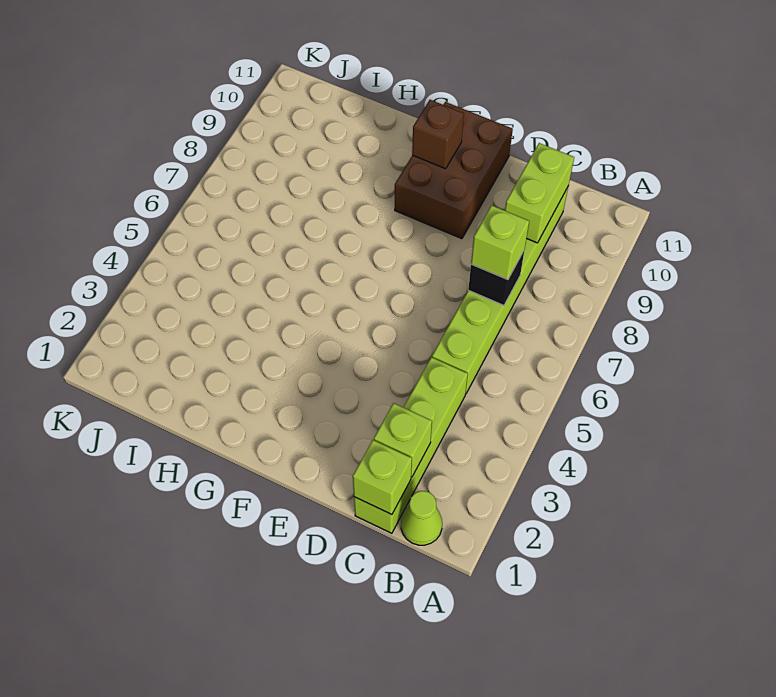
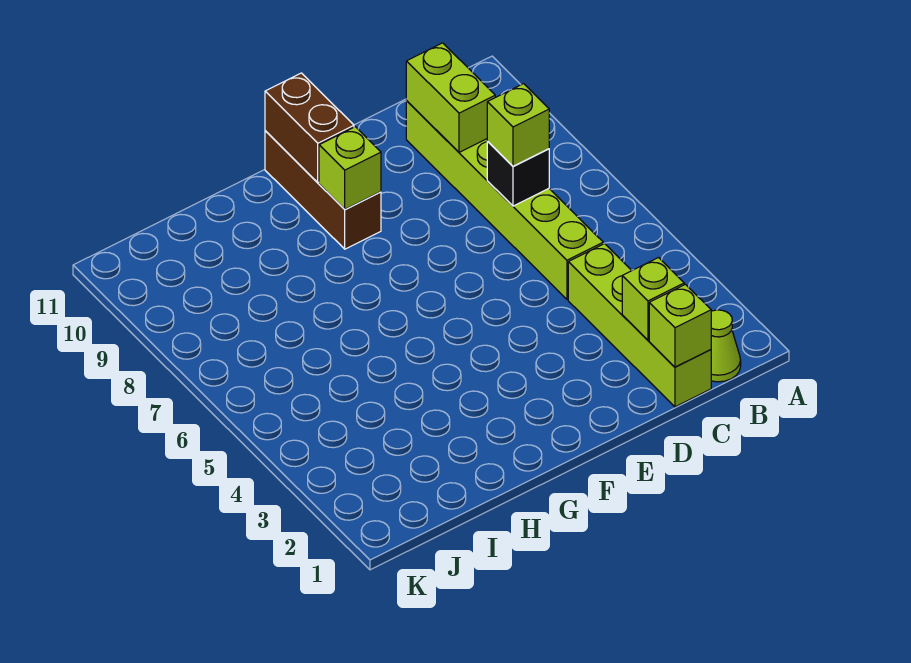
brown brick E9:F11 level 1 -> brown brick F9:F11 level 1
none -> lime brick F9 level 2
brown brick F10 level 2 -> brown brick F10:F11 level 2

